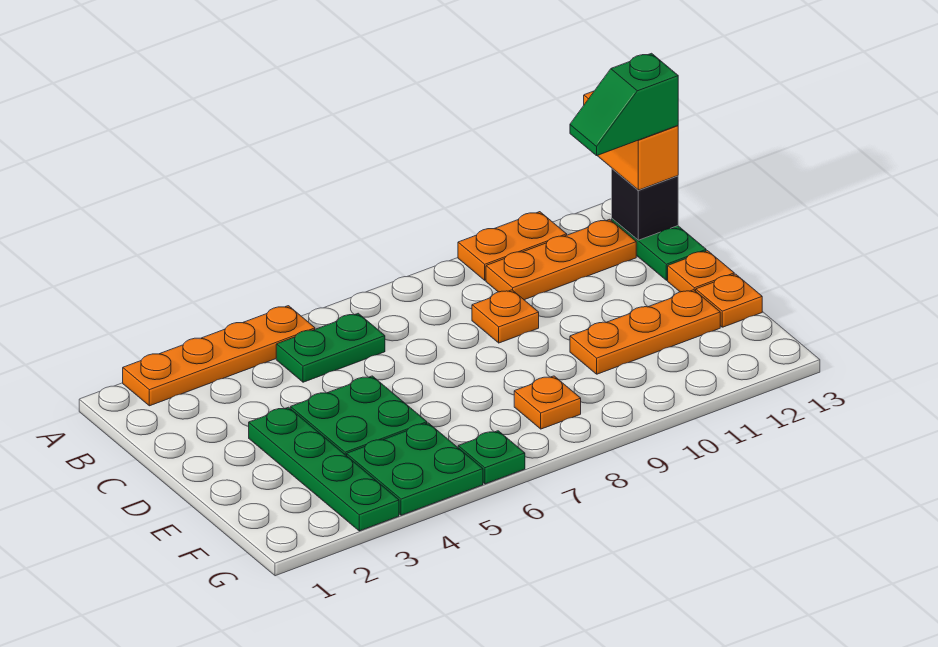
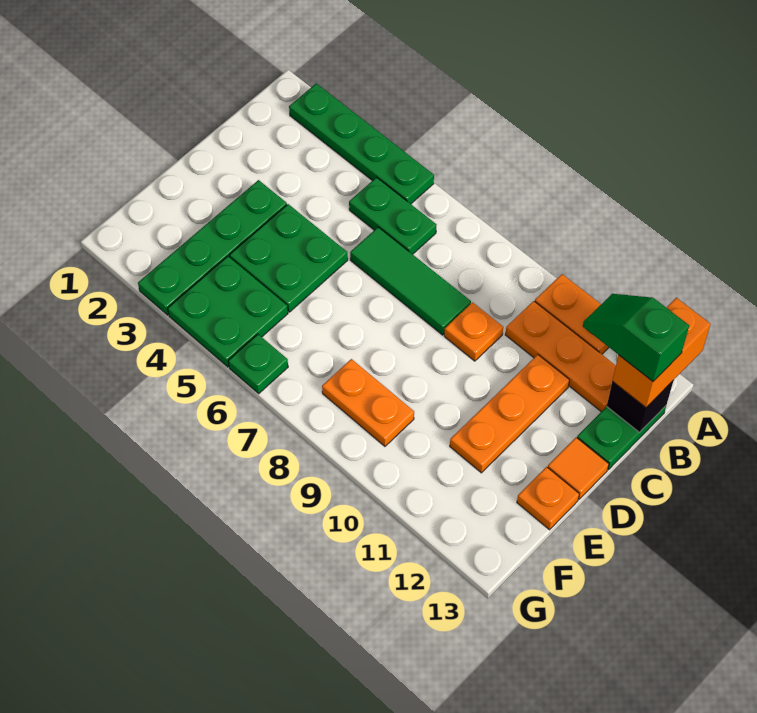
orange plate A2:A5 level 1 -> green plate A2:A5 level 1
none -> green tile C6:C8 level 1
orange plate D13 level 1 -> orange tile D13 level 1
orange plate E10:E12 level 1 -> orange plate C11:E11 level 1
orange plate F8 level 1 -> orange plate F8:F9 level 1

